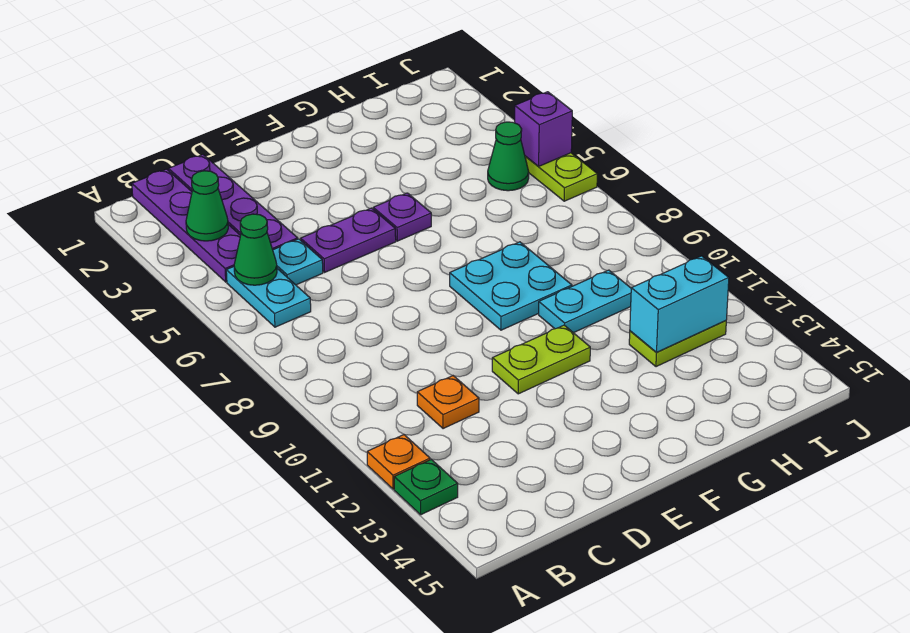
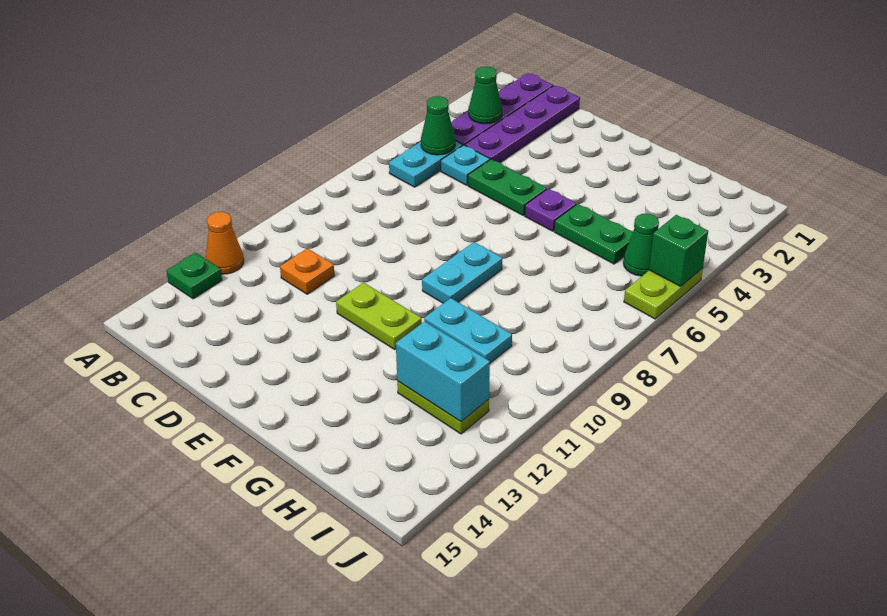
orange plate A12 level 1 -> orange cone A12 level 1
purple plate D5:E5 level 1 -> green plate D5:E5 level 1
cyan plate F8:G9 level 1 -> cyan plate F8:F9 level 1
none -> green plate G5:H5 level 1
purple brick J5 level 2 -> green brick J5 level 2

